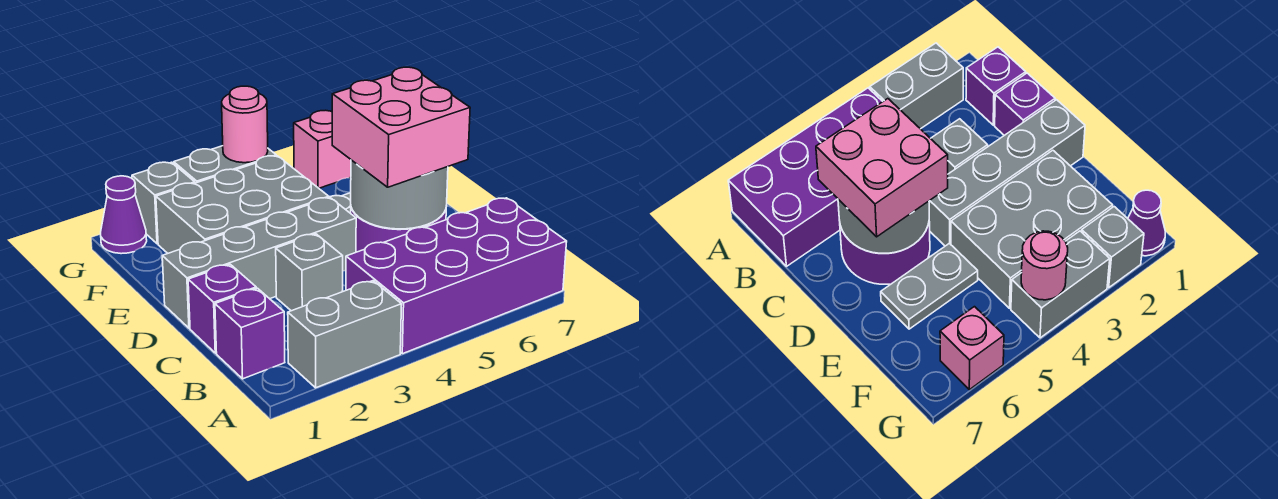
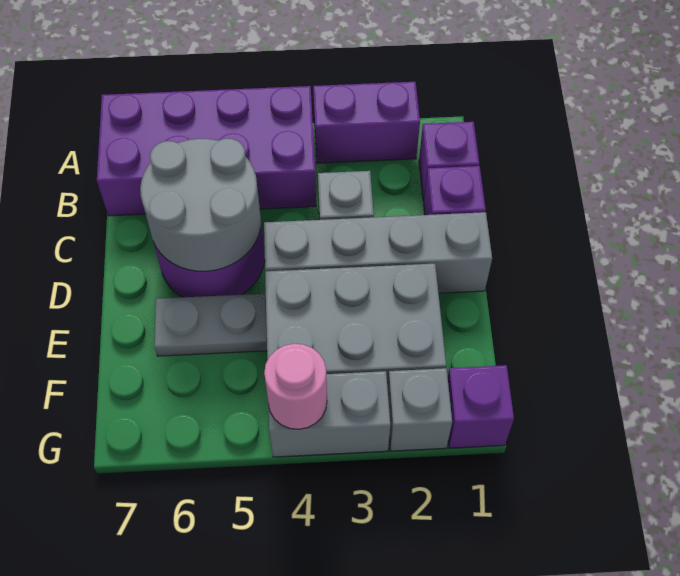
grey brick A2:A3 level 1 -> purple brick A2:A3 level 1
pink brick C5:D6 level 3 -> none
purple cone G1 level 1 -> purple brick G1 level 1
pink brick G6 level 1 -> none

